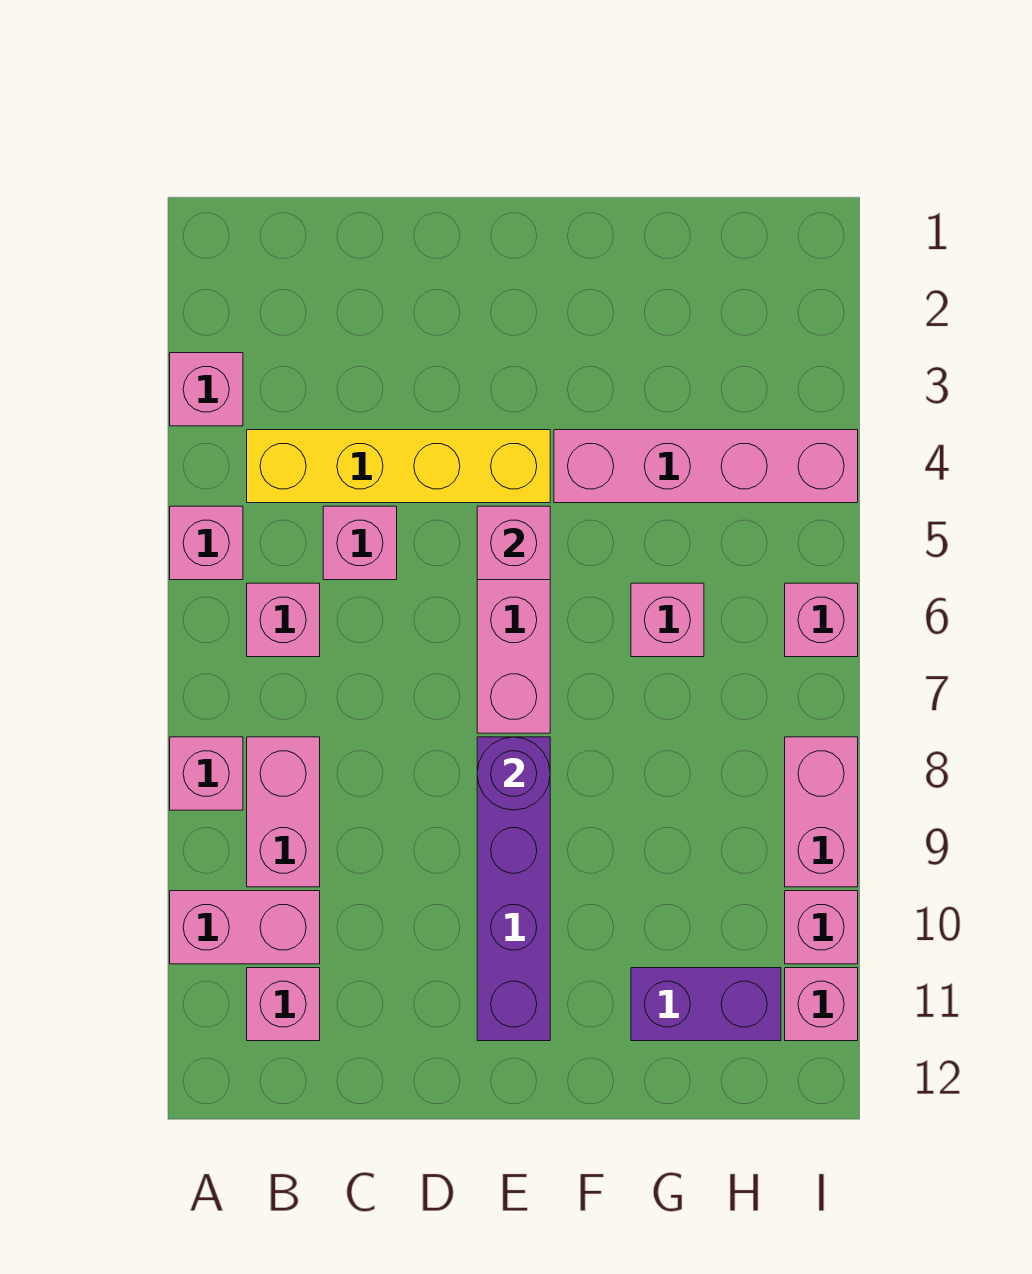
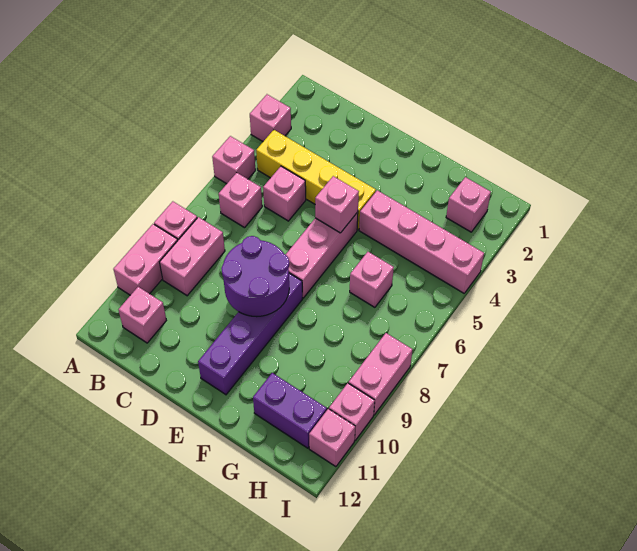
pink brick A10:B10 level 1 -> pink brick A9:A10 level 1
purple round brick E8 level 2 -> purple round brick D8:E9 level 2
pink brick I6 level 1 -> pink brick H2 level 1

